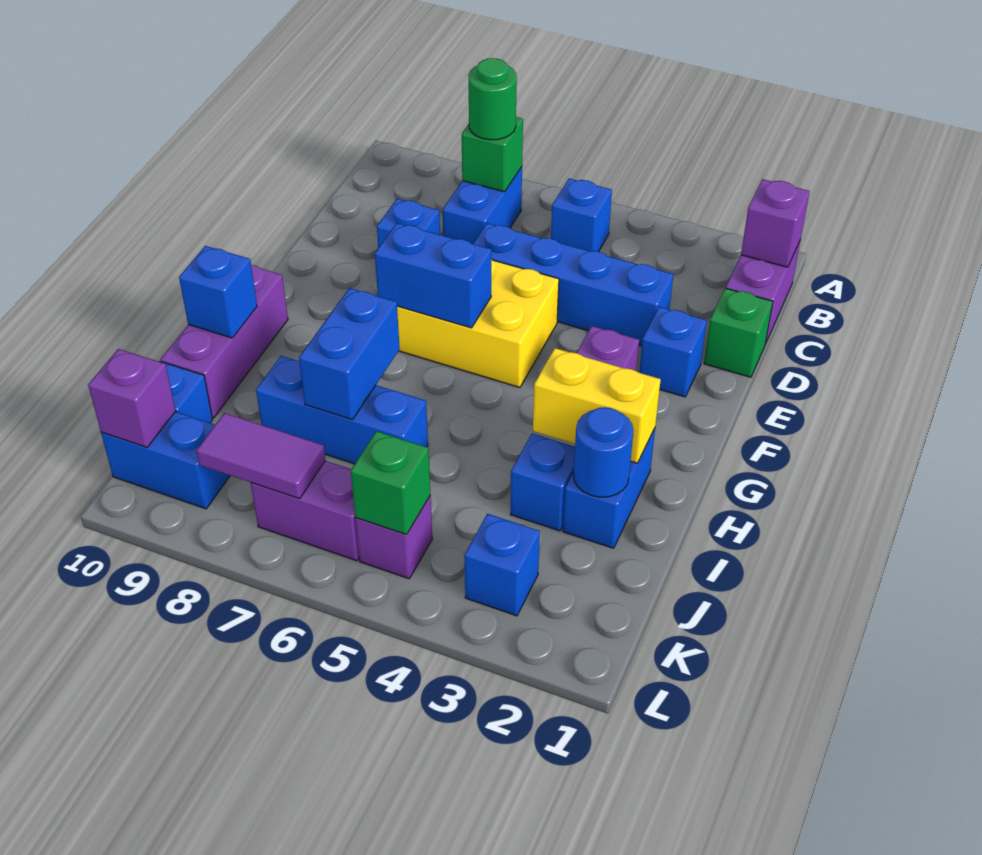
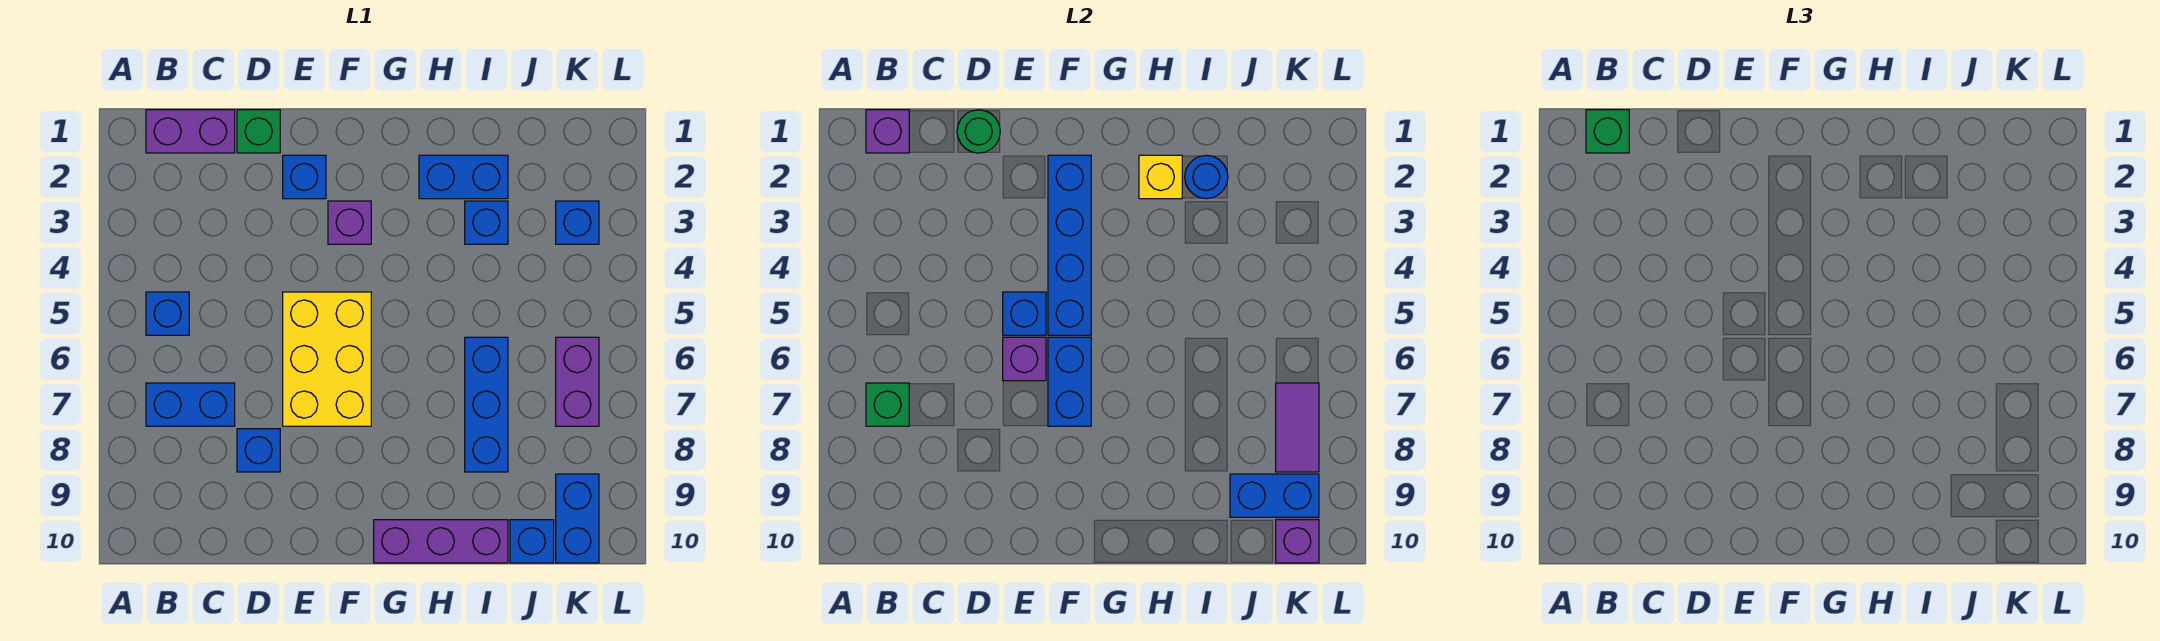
green round brick B7 level 3 -> green round brick D1 level 2
blue brick D3:D6 level 1 -> blue brick F2:F5 level 2
yellow brick H2:H3 level 2 -> yellow brick H2 level 2
blue brick H7:I7 level 2 -> blue brick J9:K9 level 2
blue brick H10 level 2 -> blue brick E5 level 2
purple brick K5 level 1 -> purple brick E6 level 2
green brick K5 level 2 -> green brick B1 level 3

